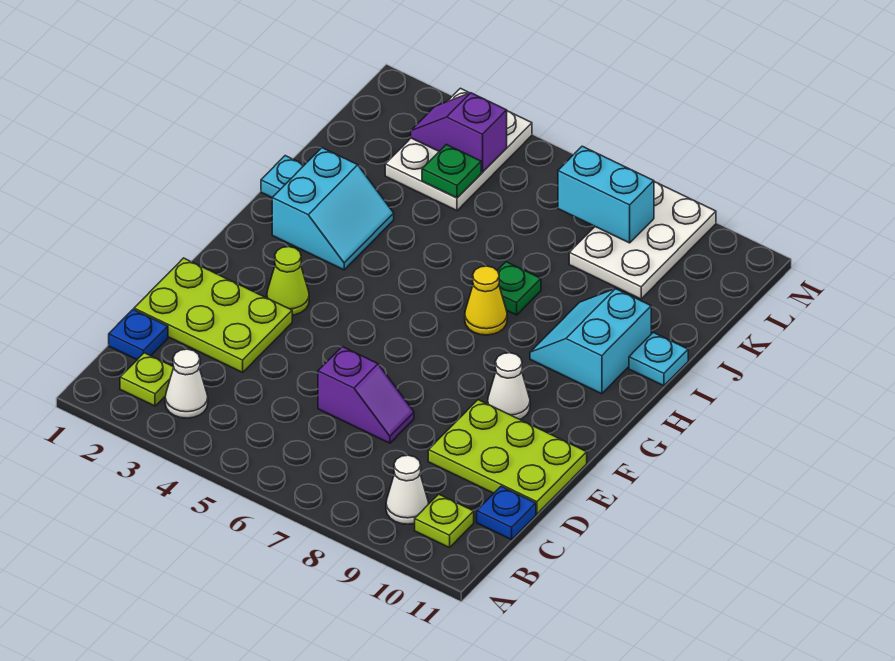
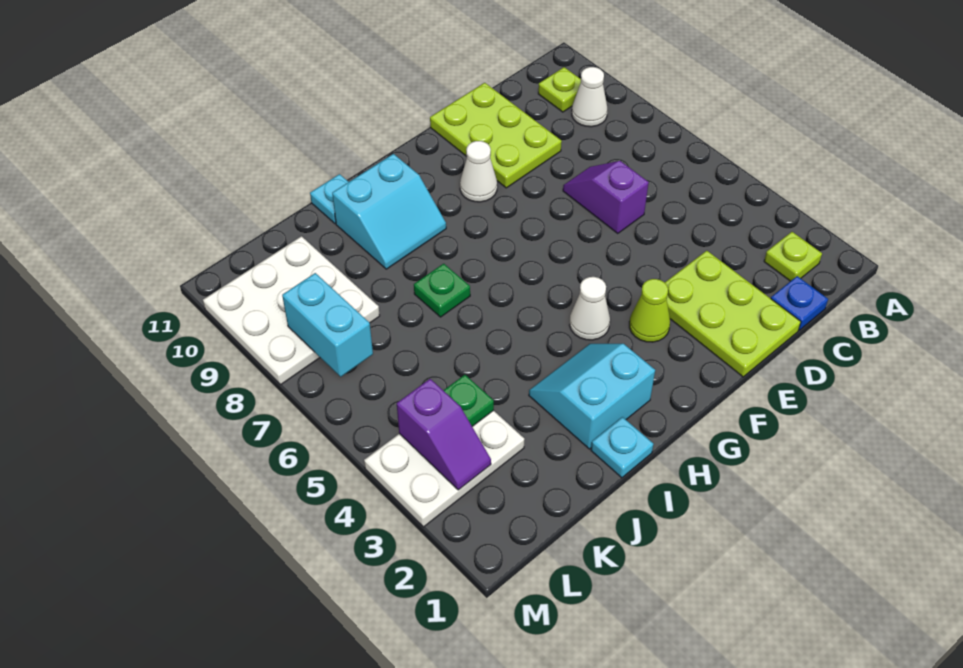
white cone B3 level 1 -> white cone G4 level 1
blue plate C11 level 1 -> none
yellow cone H7 level 1 -> none
white plate K8:M9 level 1 -> white plate K8:M10 level 1

